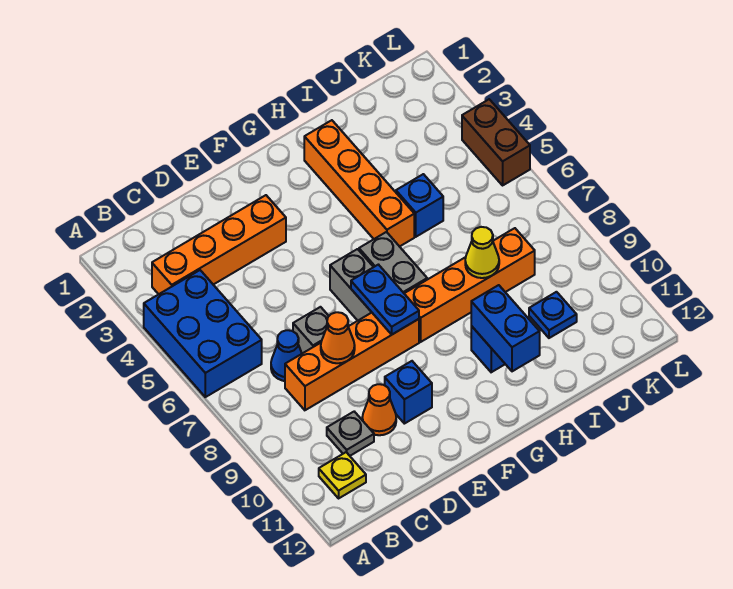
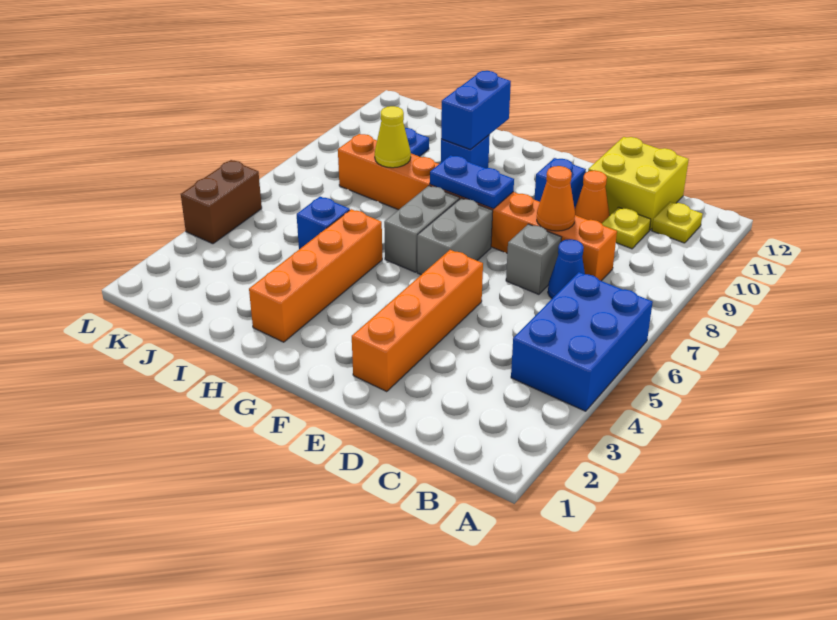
orange brick B3:E3 level 1 -> orange brick E2:E5 level 1
grey plate C10 level 1 -> yellow plate C10 level 1
none -> yellow brick C11:D12 level 1
blue plate F7:F8 level 2 -> blue plate F8:G8 level 2

